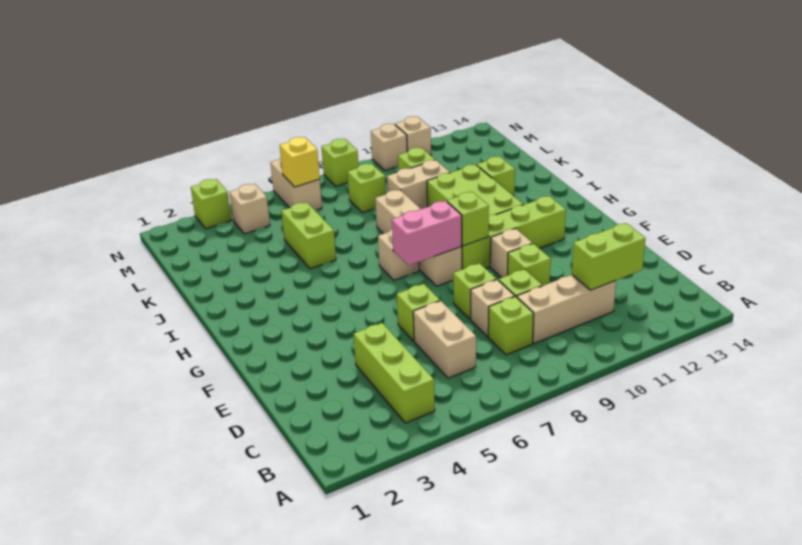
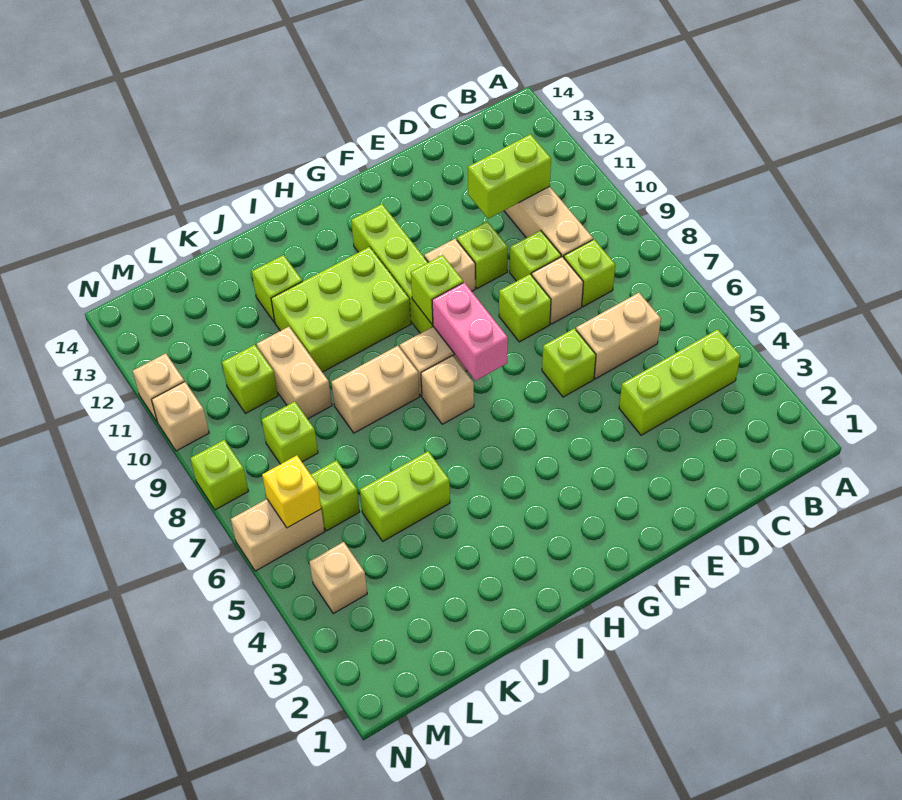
lime brick C11:C12 level 2 -> lime brick C11:D11 level 2
lime brick N3 level 1 -> lime brick L6 level 1

